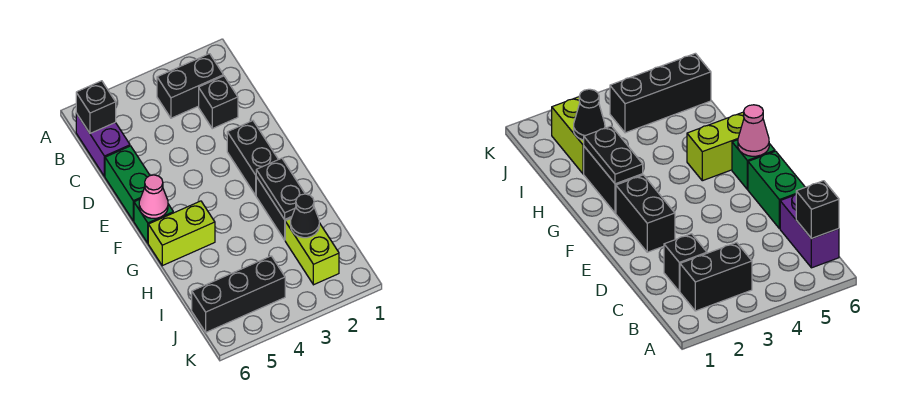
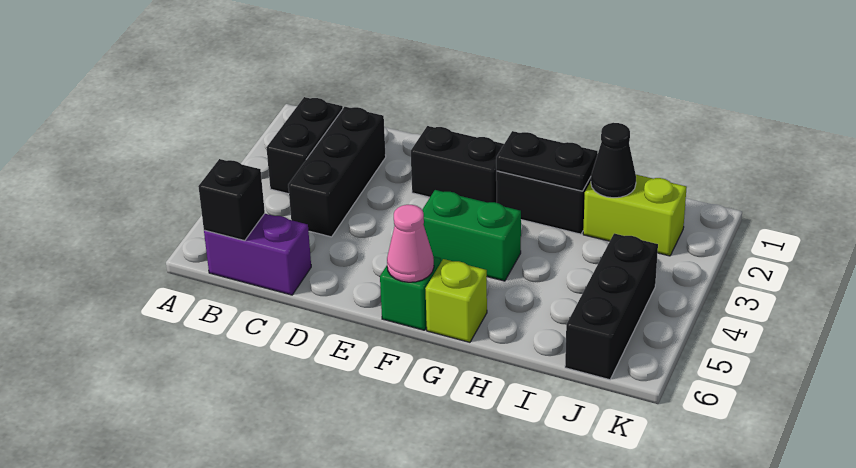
black brick C2 level 1 -> black brick C2:C4 level 1
green brick D6:E6 level 1 -> green brick F4:G4 level 1
lime brick G5:G6 level 1 -> lime brick G6 level 1

